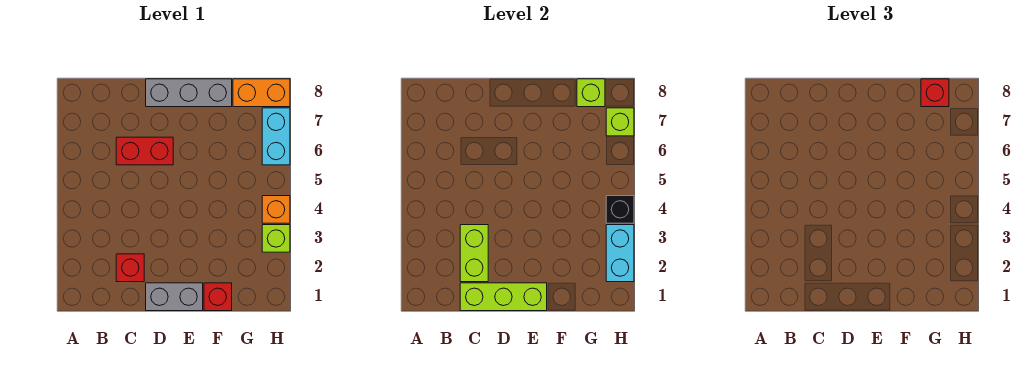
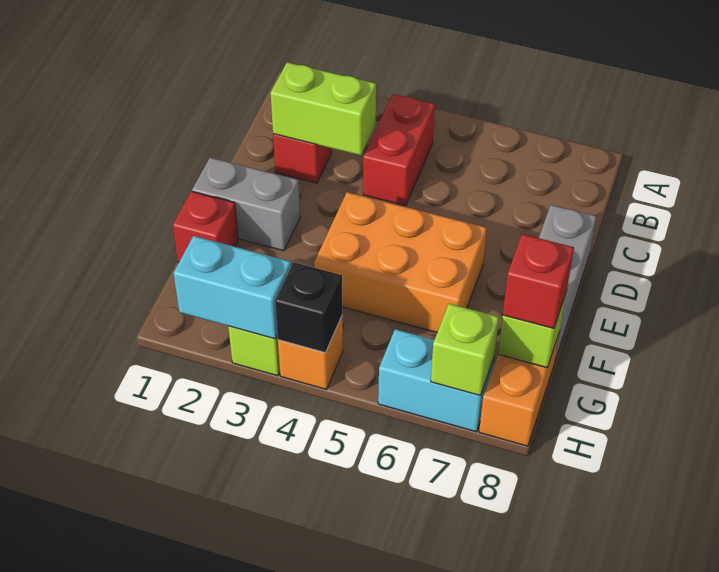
lime brick C1:E1 level 2 -> none
red brick C6:D6 level 1 -> red brick B4:C4 level 1
grey brick D1:E1 level 1 -> grey brick E1:E2 level 1
none -> orange brick E4:F6 level 1

